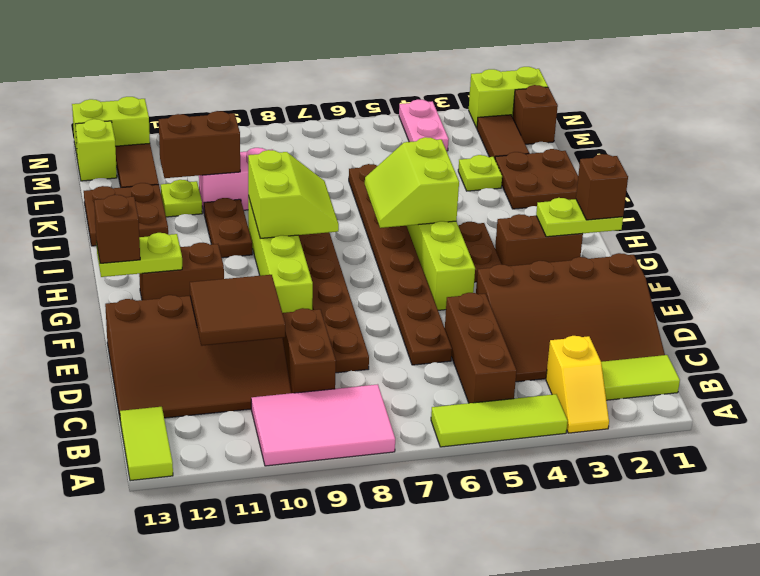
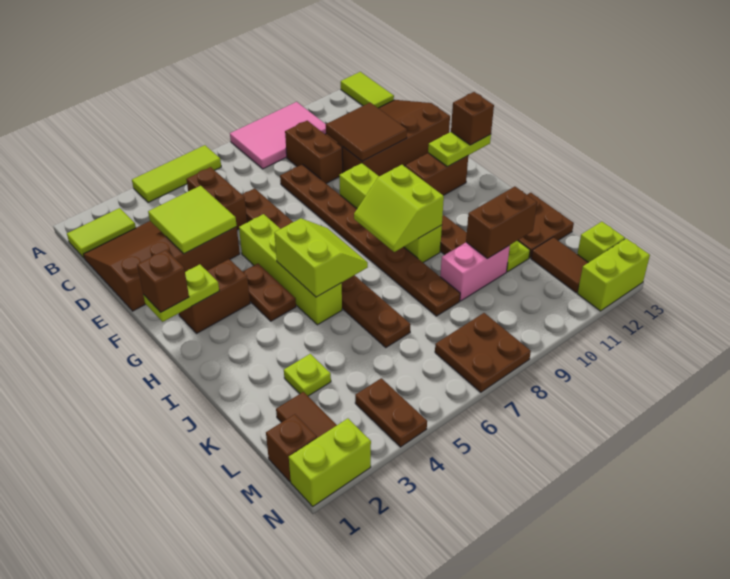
yellow slope A3:B3 level 1 top B -> none
brown brick B5:D5 level 1 -> brown brick C5:D5 level 1
none -> lime tile D3:E4 level 2
brown plate J1:K2 level 1 -> brown plate M7:N8 level 1
pink plate M4:N4 level 1 -> brown plate M4:N4 level 1

